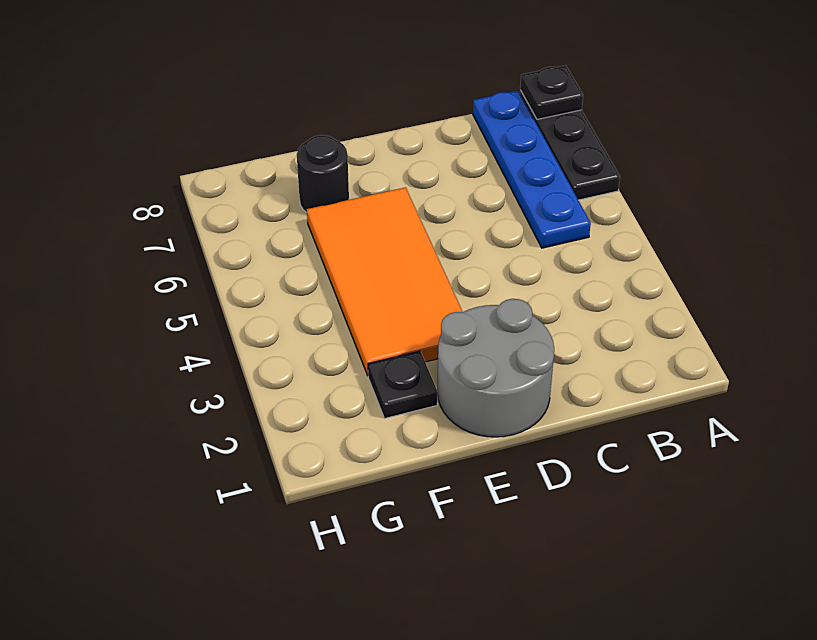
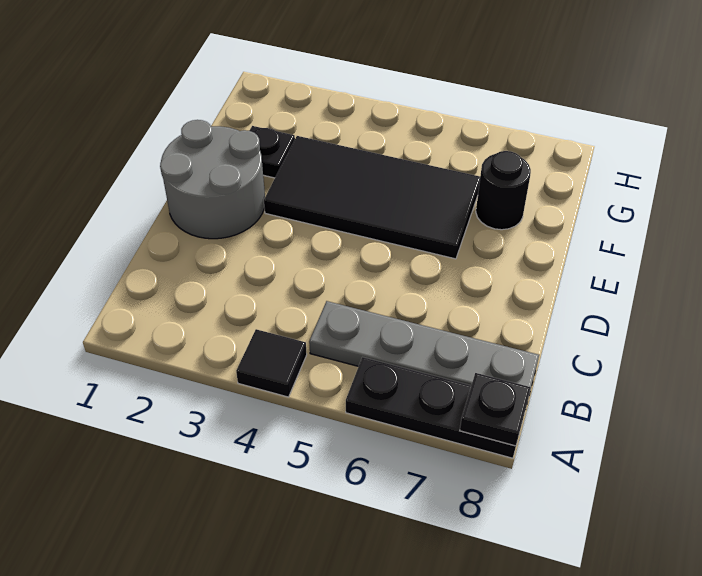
none -> black tile A4 level 1
blue plate B5:B8 level 1 -> grey plate B5:B8 level 1
orange tile E3:F6 level 1 -> black tile E3:F6 level 1

